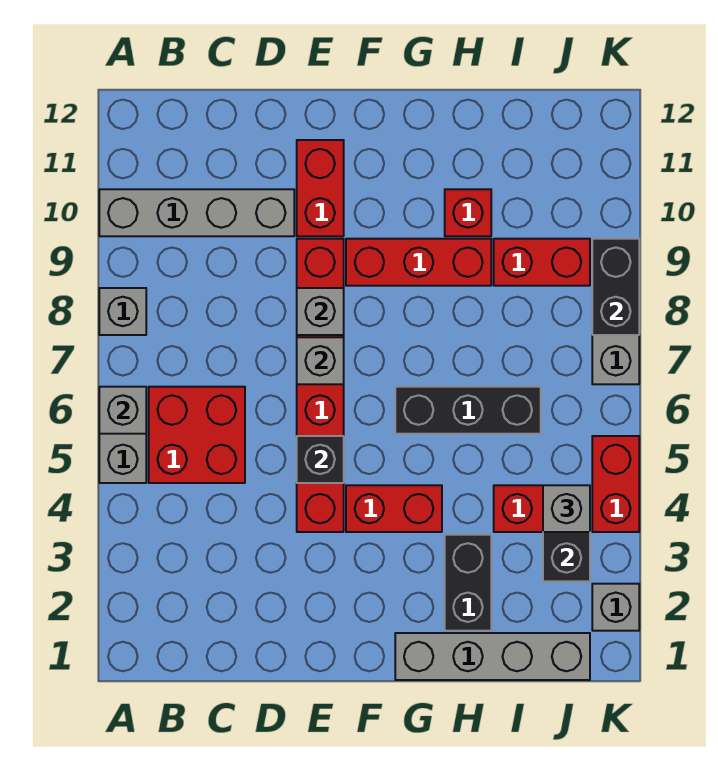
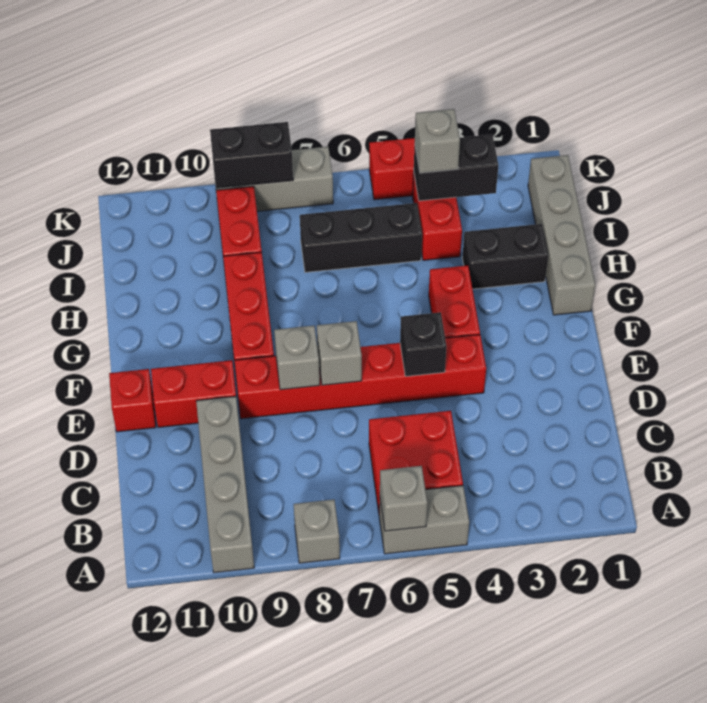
black brick G6:I6 level 1 -> black brick I5:I7 level 1
red brick H10 level 1 -> red brick E12 level 1
grey brick K2 level 1 -> none

